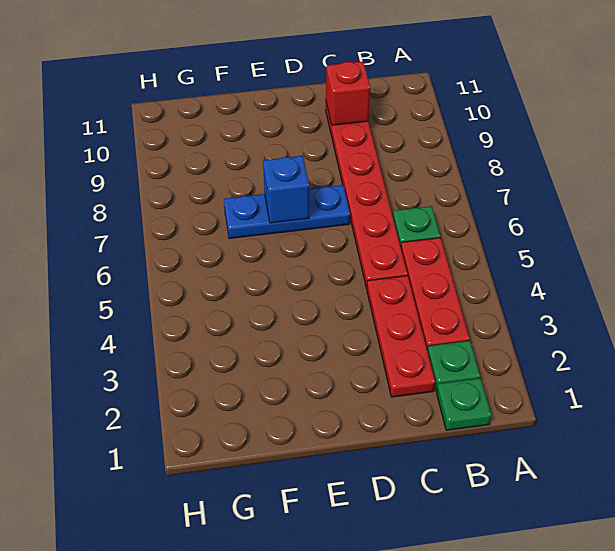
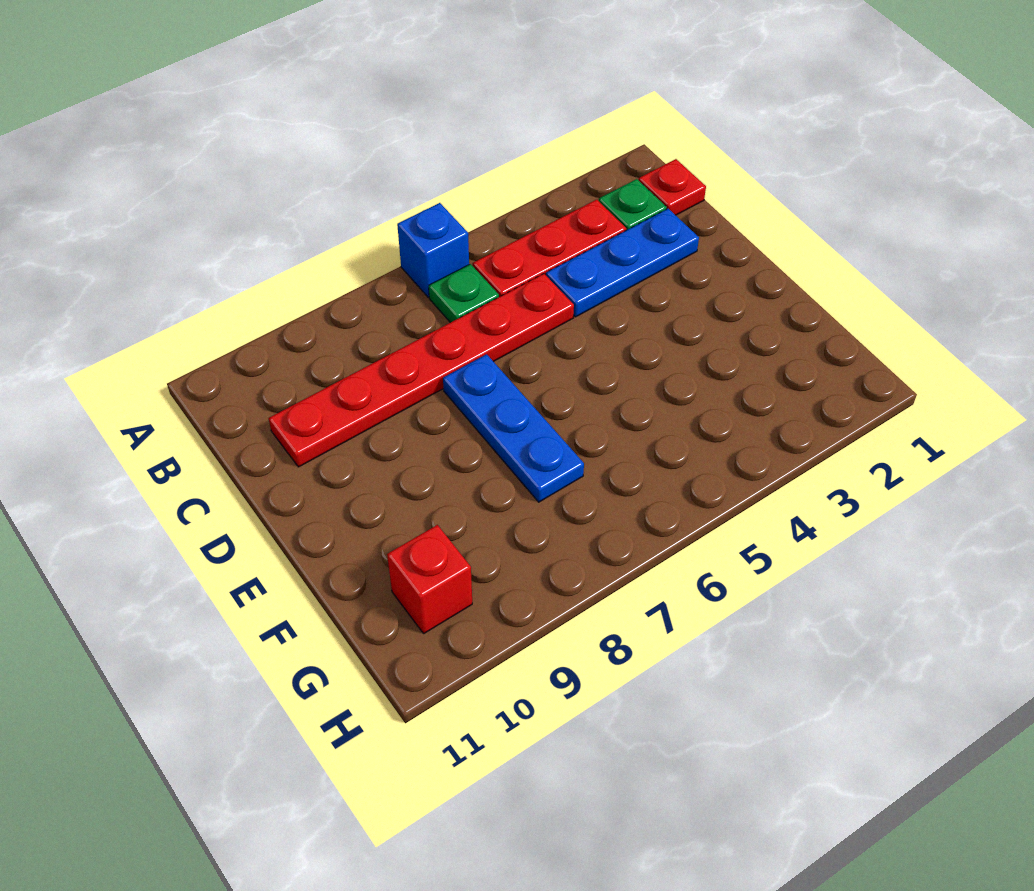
green plate B1 level 1 -> red plate B1 level 1
red plate C2:C4 level 1 -> blue plate C2:C4 level 1
red brick C10 level 2 -> red brick G10 level 1
blue brick E7 level 2 -> blue brick A6 level 1

